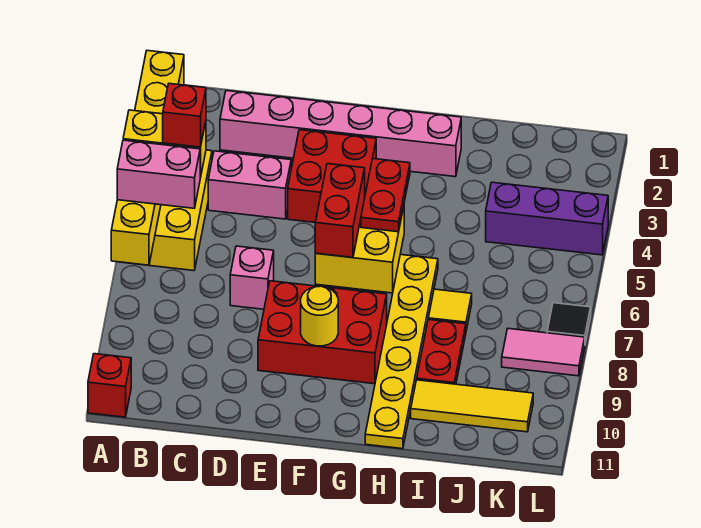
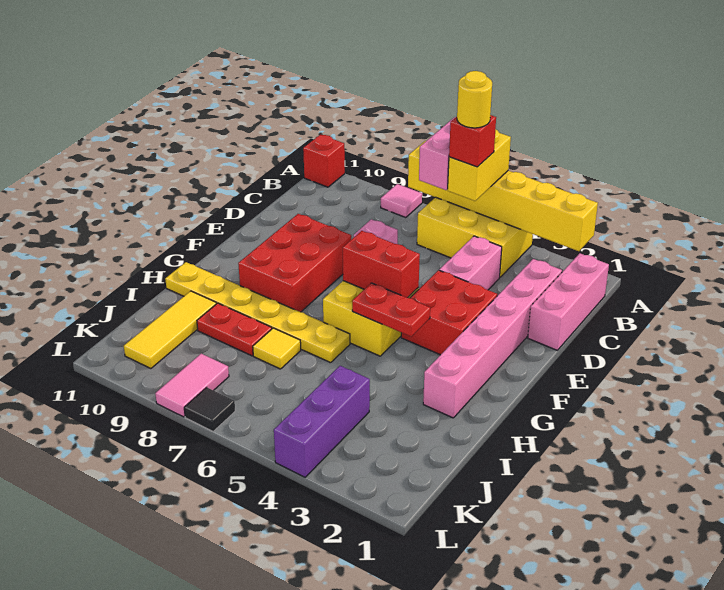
none -> pink tile A8 level 1
none -> pink brick B1:D1 level 1
yellow round brick F9 level 2 -> yellow round brick B5 level 5

